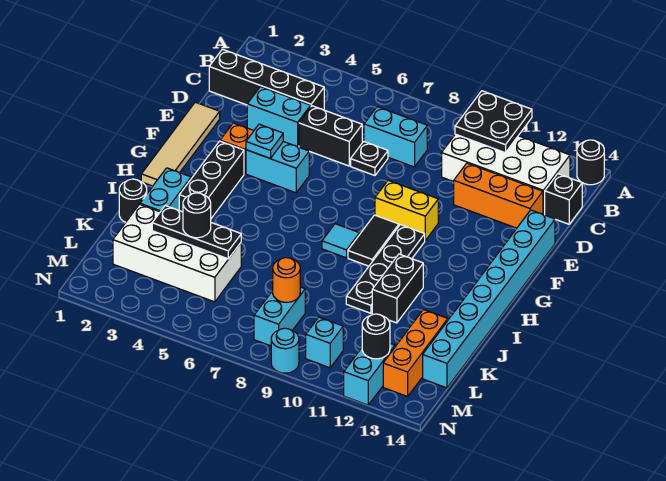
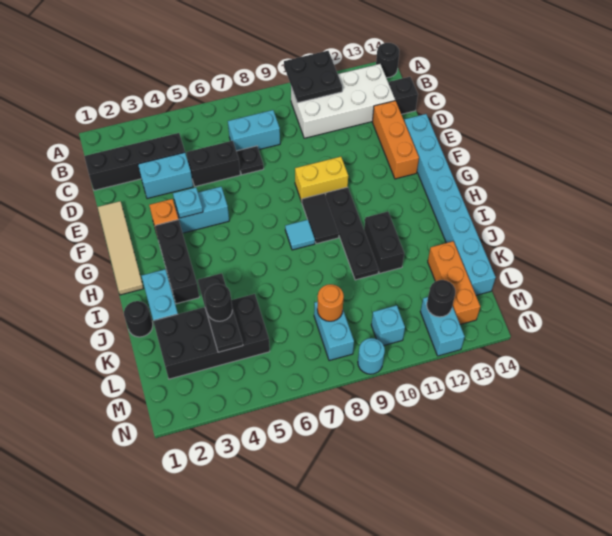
orange brick D11:D13 level 1 -> orange brick D13:F13 level 1
white brick K2:L5 level 1 -> black brick K2:L5 level 1
black plate K3:K5 level 2 -> black plate J4:L4 level 2

